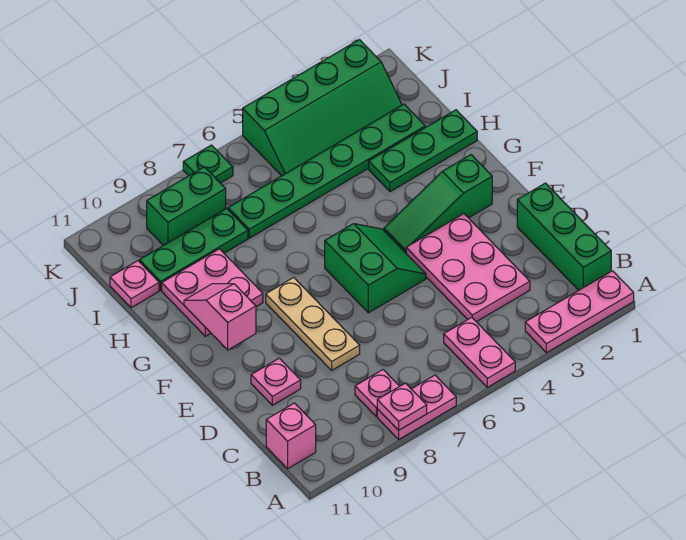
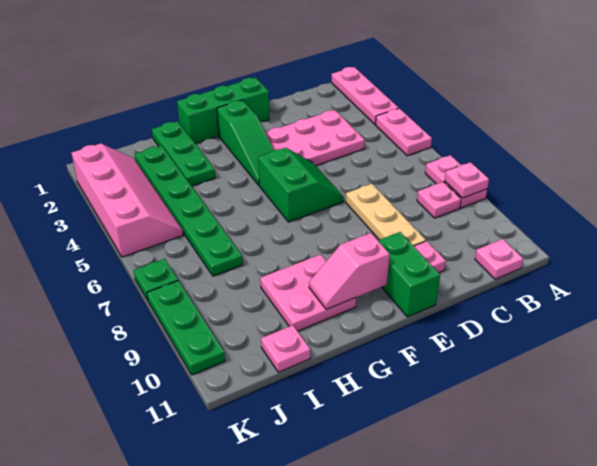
pink plate A5:B5 level 1 -> pink plate A4:A5 level 1
green brick B1:D1 level 1 -> green brick E1:G1 level 1
pink brick B11 level 1 -> pink plate B11 level 1
tan plate D8:F8 level 1 -> tan plate D7:D9 level 1
green slope E5:F6 level 1 top 6 -> green slope E5:F6 level 1 top F
green plate I8:I10 level 1 -> green plate K8:K10 level 1
green slope J2:K5 level 1 top K -> pink slope J2:K5 level 1 top K
green brick J8:J9 level 1 -> green brick E10:E11 level 1

